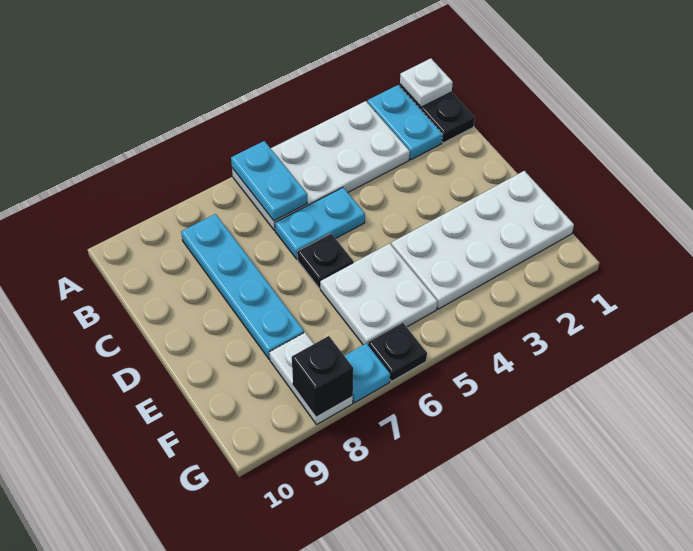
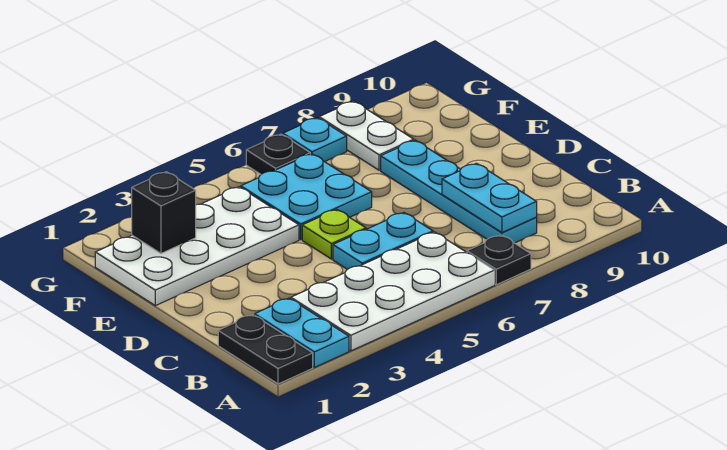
white plate A1 level 2 -> none
cyan plate A6:B6 level 2 -> cyan plate B8:C8 level 2
none -> lime plate D5 level 1
black plate D6 level 1 -> black plate A7 level 1
white plate E5:F6 level 1 -> cyan plate E5:F6 level 1
black brick G8 level 2 -> black brick F2 level 2

